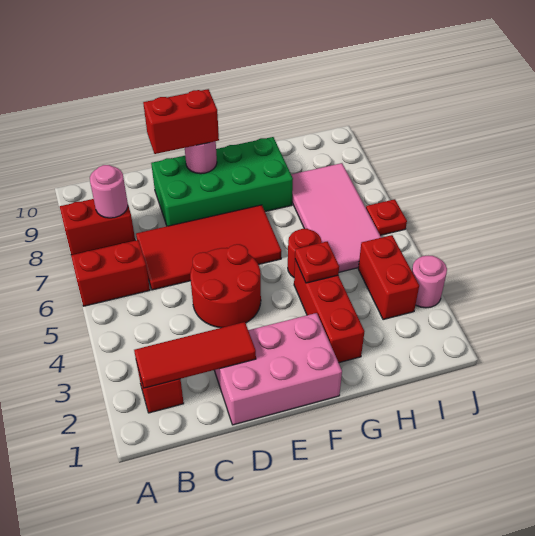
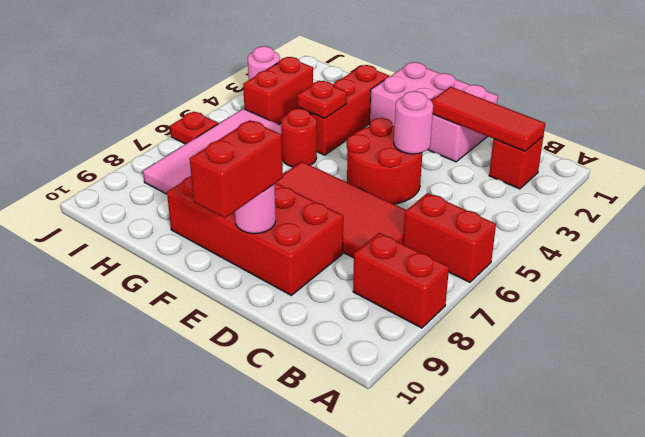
pink round brick B8 level 2 -> pink round brick D4 level 2
green brick D8:G9 level 1 -> red brick D8:G9 level 1
red brick D9:E9 level 3 -> red brick E9:E10 level 3

